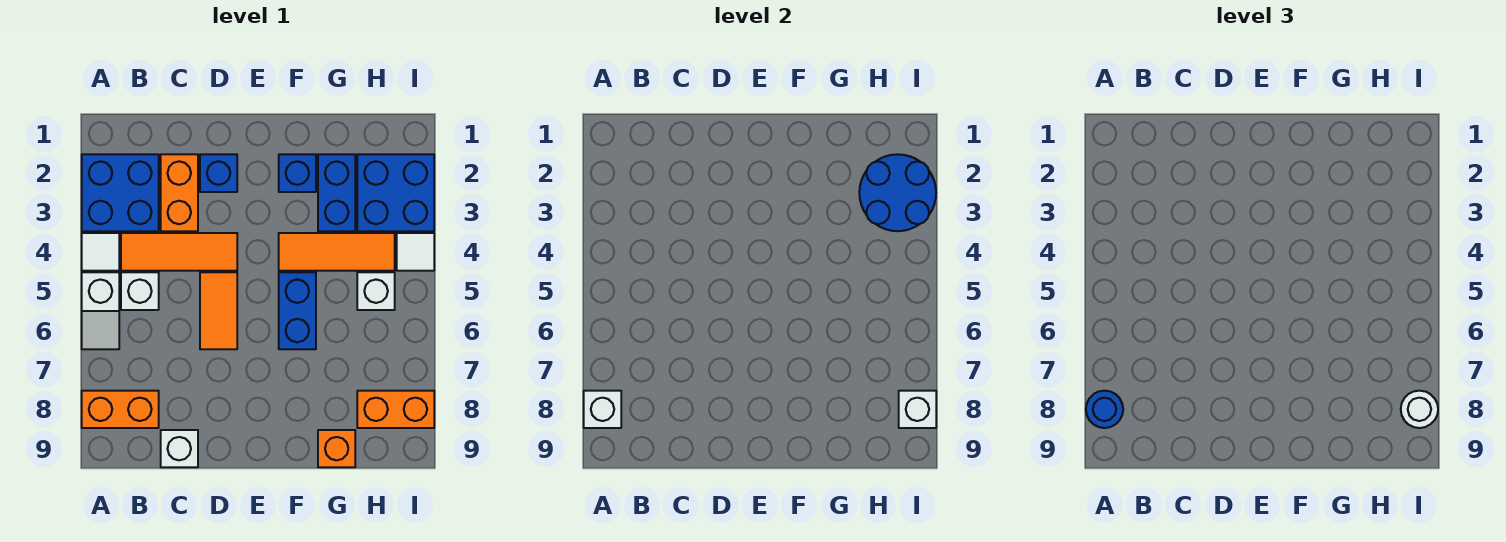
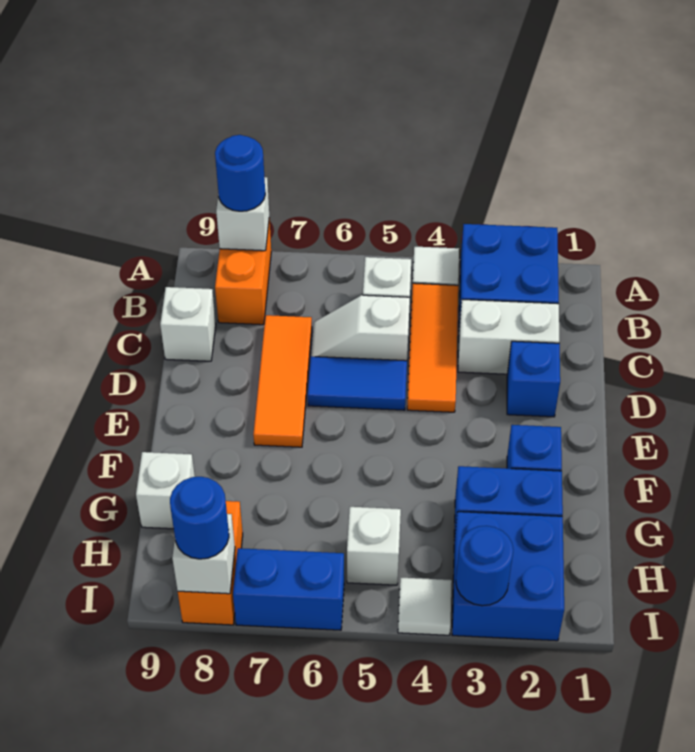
white slope A5:A6 level 1 top 5 -> white slope C5:C6 level 1 top 5
orange brick C2:C3 level 1 -> white brick C2:C3 level 1
orange tile D5:D6 level 1 -> blue tile D5:D6 level 1
orange tile F4:H4 level 1 -> orange tile C7:E7 level 1
blue brick F5:F6 level 1 -> blue brick I6:I7 level 1
orange brick G9 level 1 -> white brick G9 level 1
blue round brick H2:I3 level 2 -> blue round brick I3 level 2
white round brick I8 level 3 -> blue round brick I8 level 3

